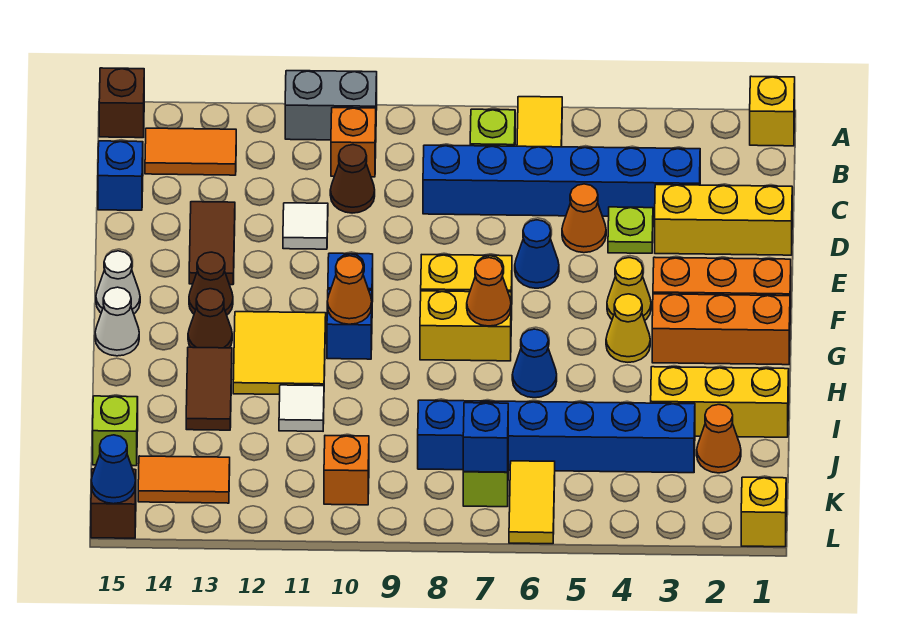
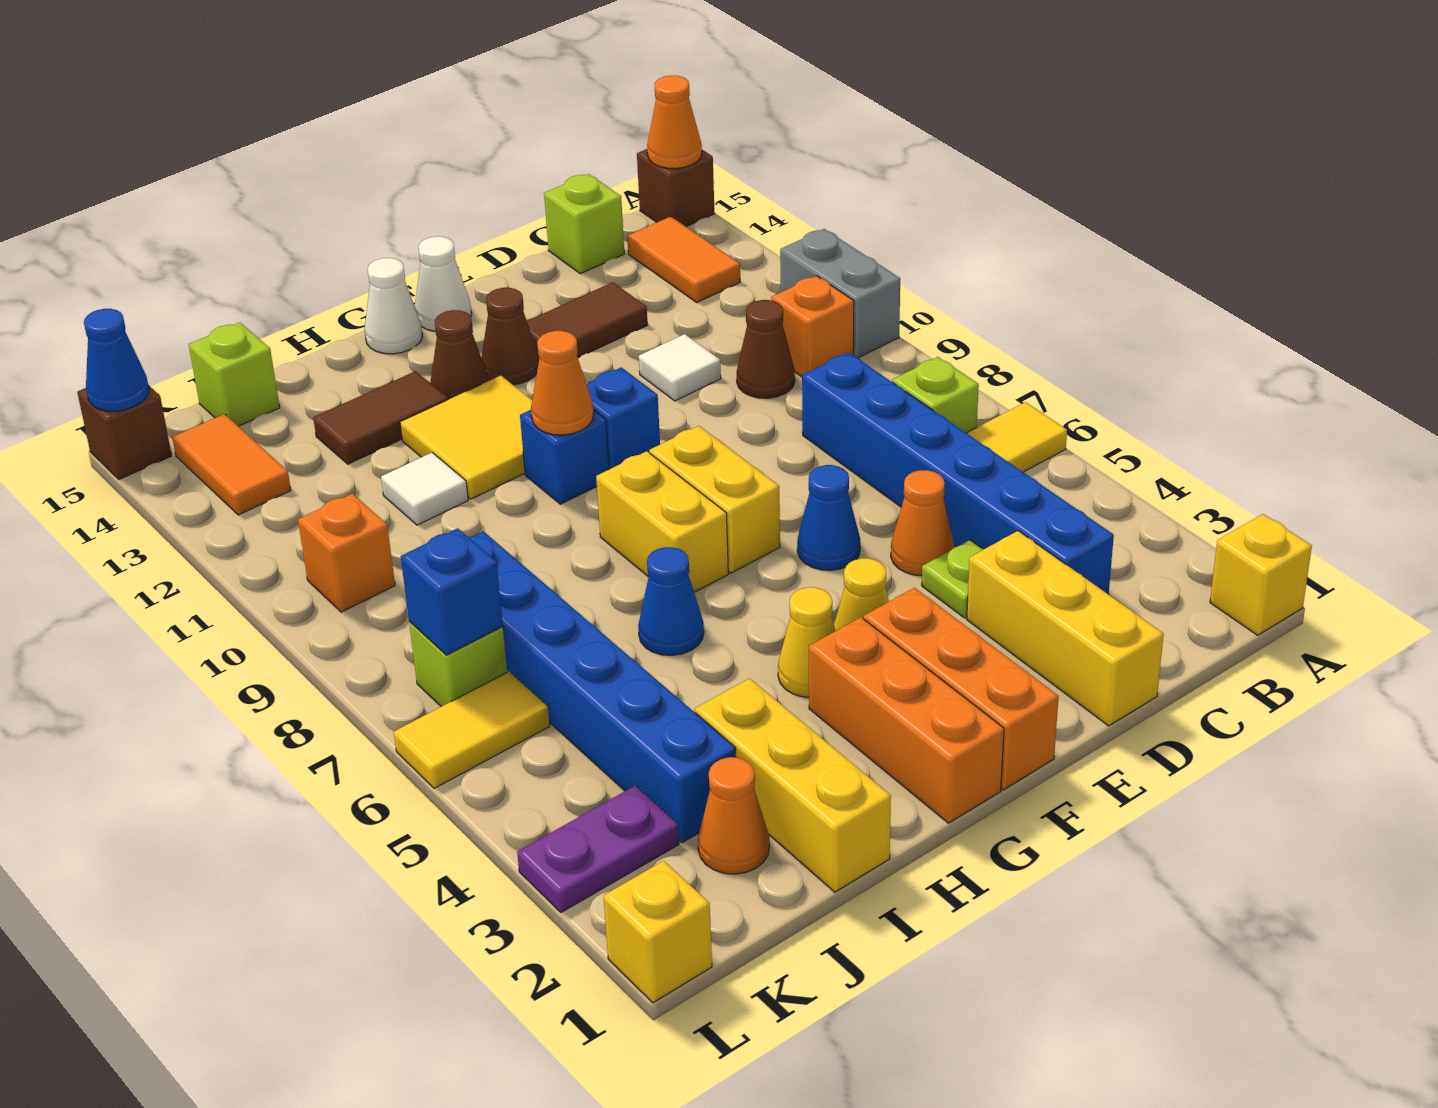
blue brick C15 level 1 -> lime brick C15 level 1
orange cone G7 level 2 -> orange cone A15 level 2
none -> purple plate K3:L3 level 1

